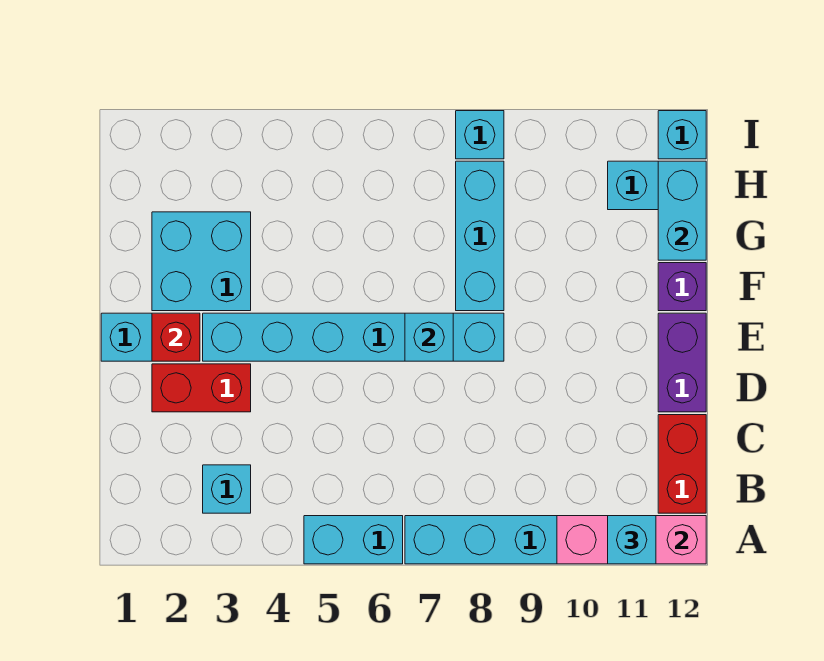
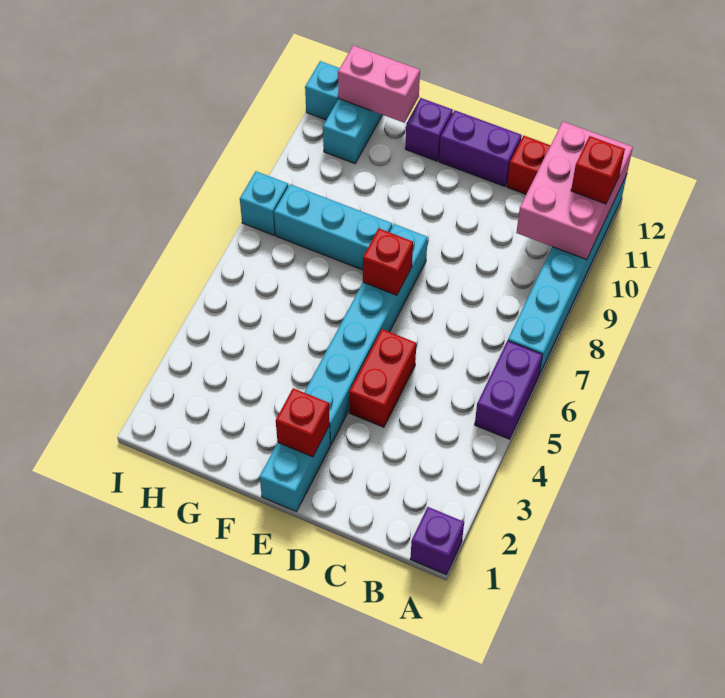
none -> purple brick A1 level 1
cyan brick A5:A6 level 1 -> purple brick A5:A6 level 1
pink brick A10:A12 level 2 -> pink brick A10:B12 level 2
cyan brick A11 level 3 -> red brick A11 level 3
cyan brick B3 level 1 -> none
red brick D2:D3 level 1 -> red brick D4:D5 level 1
cyan brick E7 level 2 -> red brick E7 level 2
cyan brick F2:G3 level 1 -> none
cyan brick G12:H12 level 2 -> pink brick G12:H12 level 2

